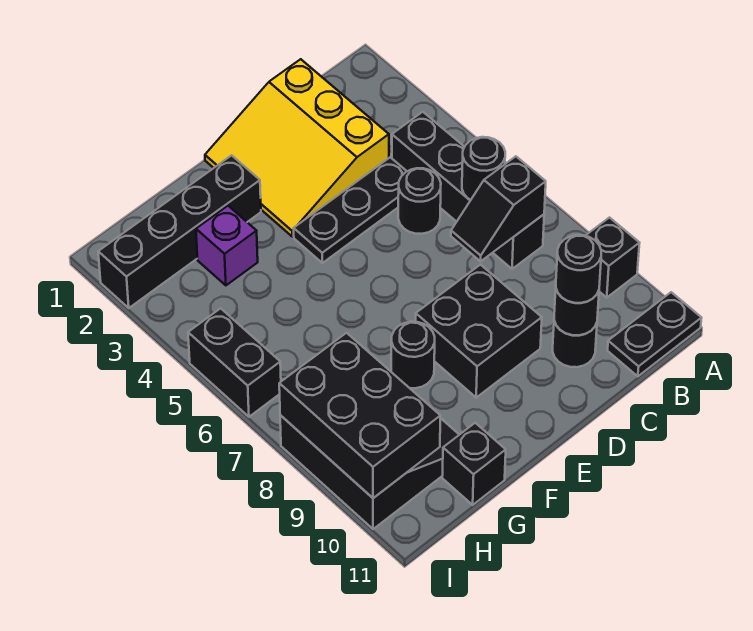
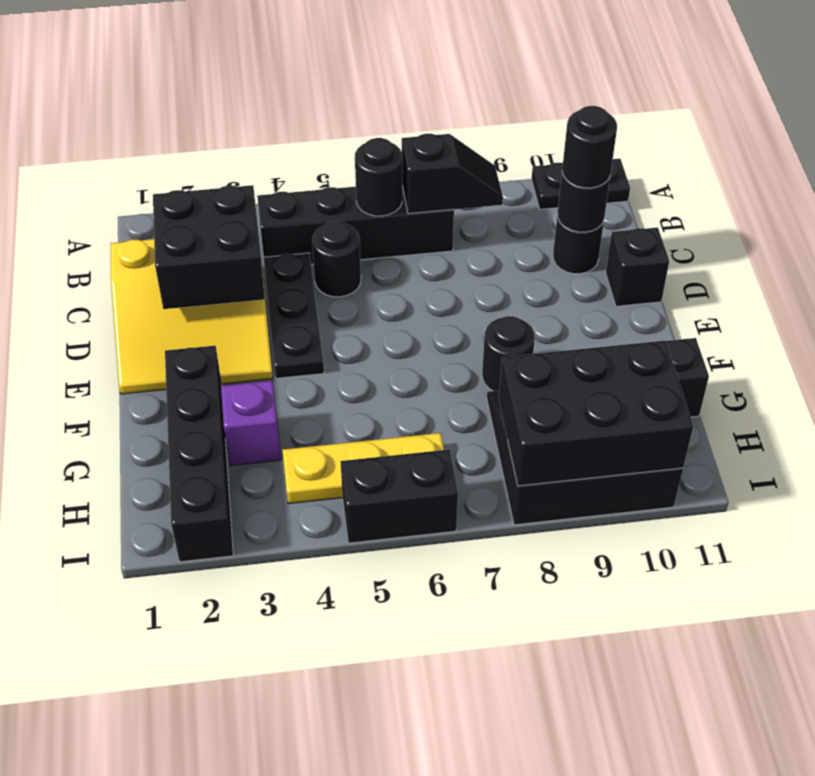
black brick A9 level 1 -> black brick D11 level 1
black plate A11:B11 level 1 -> black plate A10:A11 level 1
black slope B7:C7 level 2 top B -> black slope B7:B8 level 2 top 7
black brick D8:E9 level 1 -> black brick C2:D3 level 2
none -> yellow plate H4:H6 level 1

